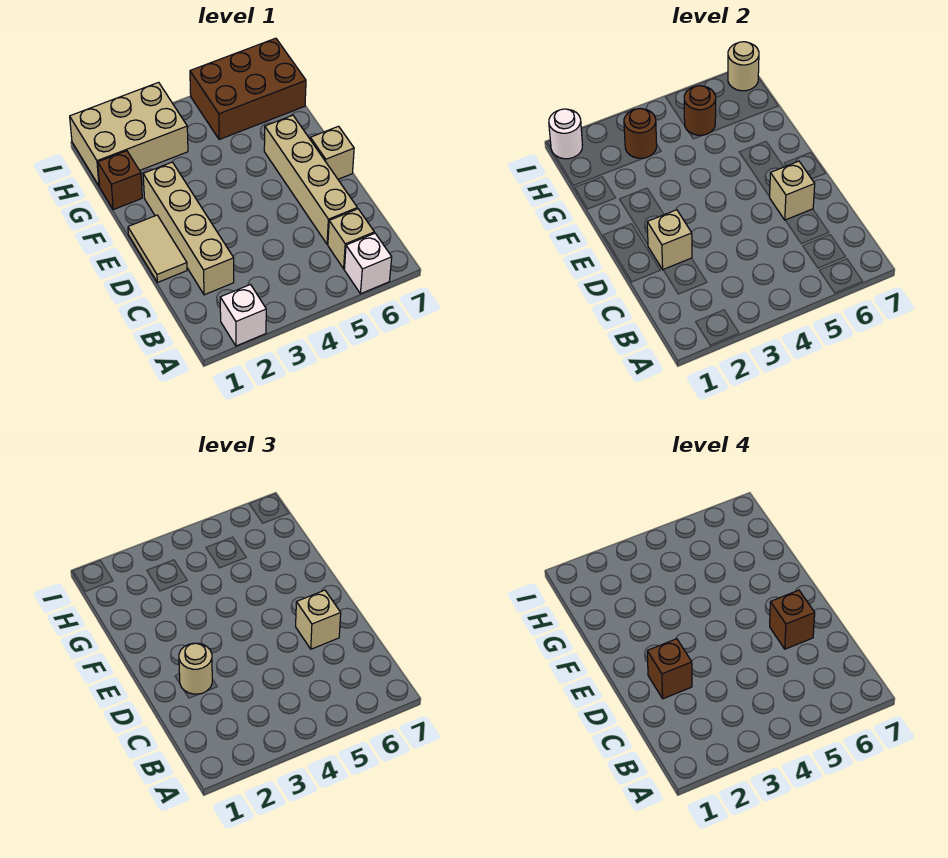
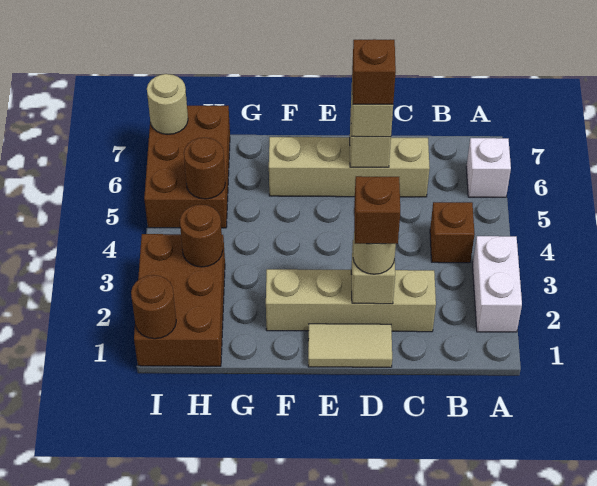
white brick A2 level 1 -> white brick A2:A3 level 1
tan brick B6 level 1 -> none
tan brick E7 level 1 -> none
brown brick G1 level 1 -> brown brick B4 level 1
tan brick H1:I3 level 1 -> brown brick H1:I3 level 1
white round brick I1 level 2 -> brown round brick I1 level 2

